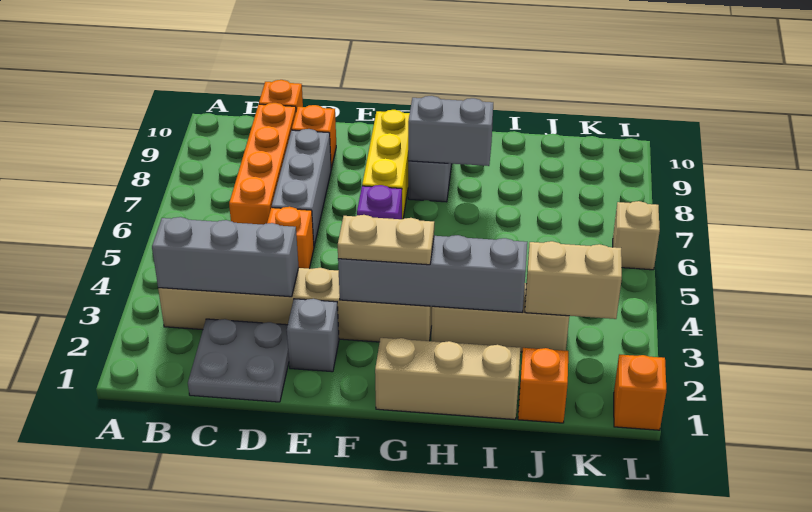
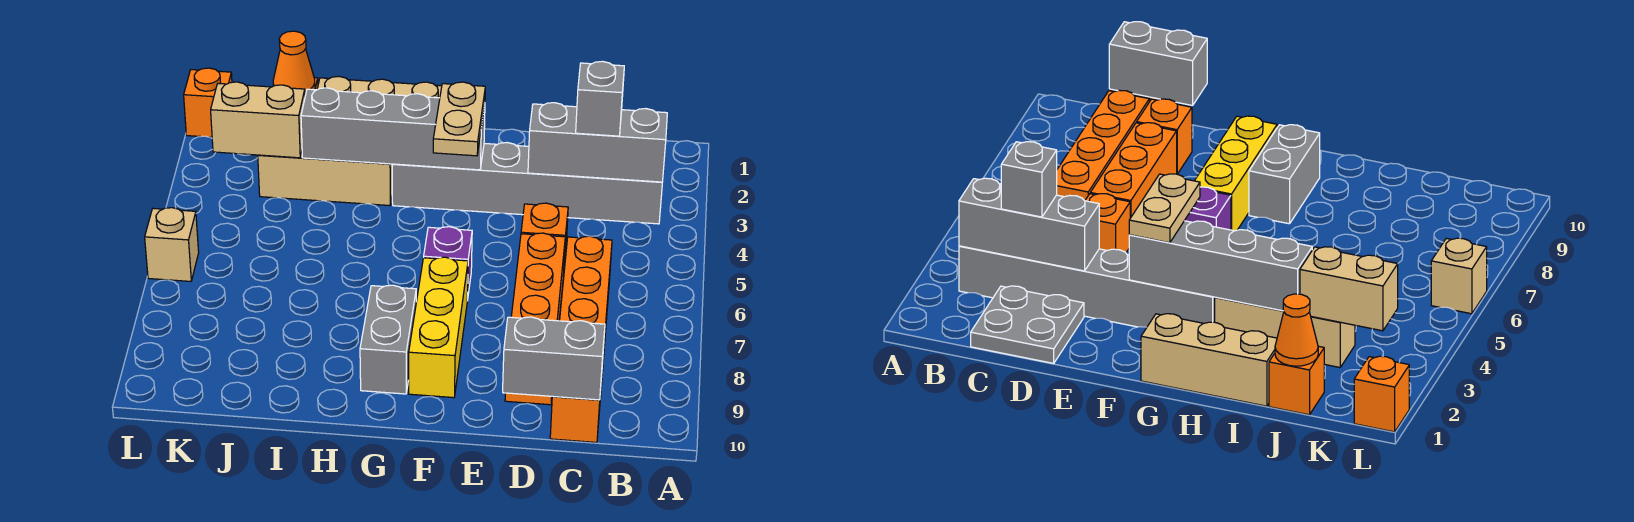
tan brick B3:G3 level 1 -> grey brick B3:G3 level 1
grey brick D6:D8 level 1 -> orange brick D6:D8 level 1
grey brick E2 level 1 -> grey brick C3 level 3
tan plate F3:G3 level 3 -> tan plate F3:F4 level 3
grey brick G8:H8 level 2 -> grey brick C10:D10 level 2
none -> orange cone J1 level 2

